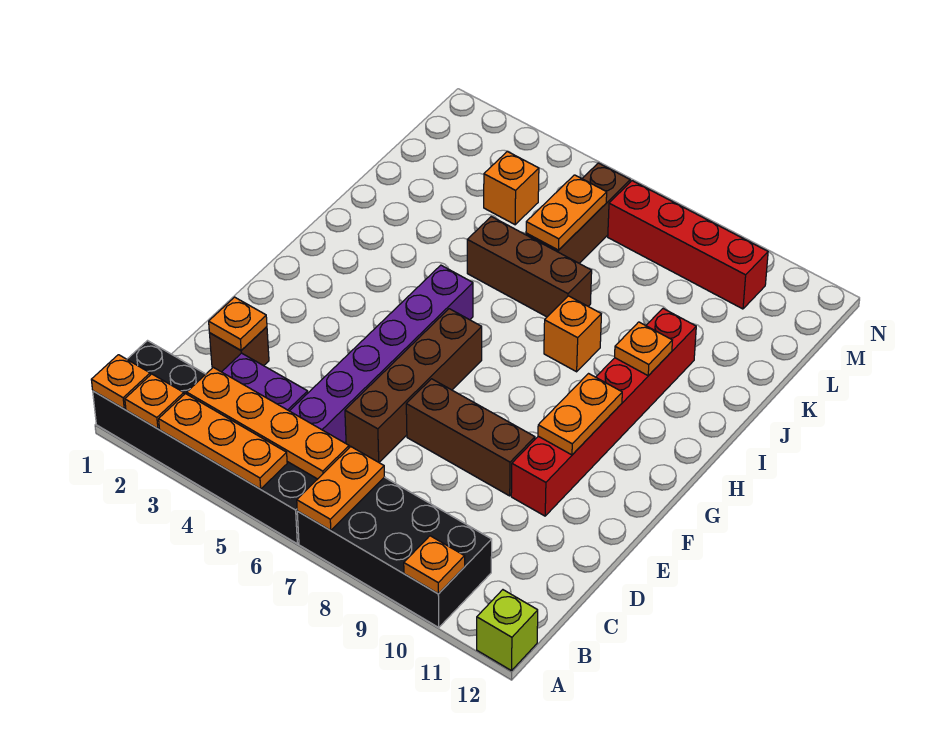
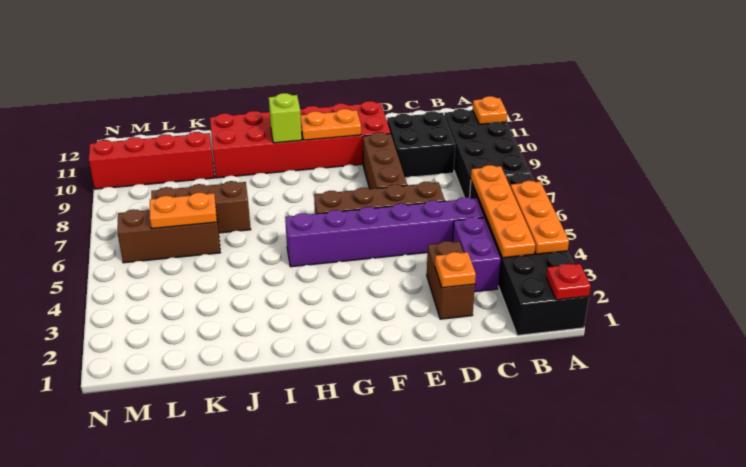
orange plate A1 level 2 -> red plate A1 level 2
orange plate A2 level 2 -> none
orange plate A7:B7 level 2 -> none
lime brick A12 level 1 -> lime brick H10 level 2
none -> black brick C9:D10 level 1
brown brick D2 level 1 -> brown brick D2:D3 level 1
red brick E10:J10 level 1 -> red brick E10:J11 level 1
orange brick I8 level 1 -> none
orange plate I10 level 2 -> none
brown brick J5:J7 level 1 -> brown brick J7:L7 level 1
orange brick L4 level 1 -> none
red brick M7:M10 level 1 -> red brick K10:N10 level 1

